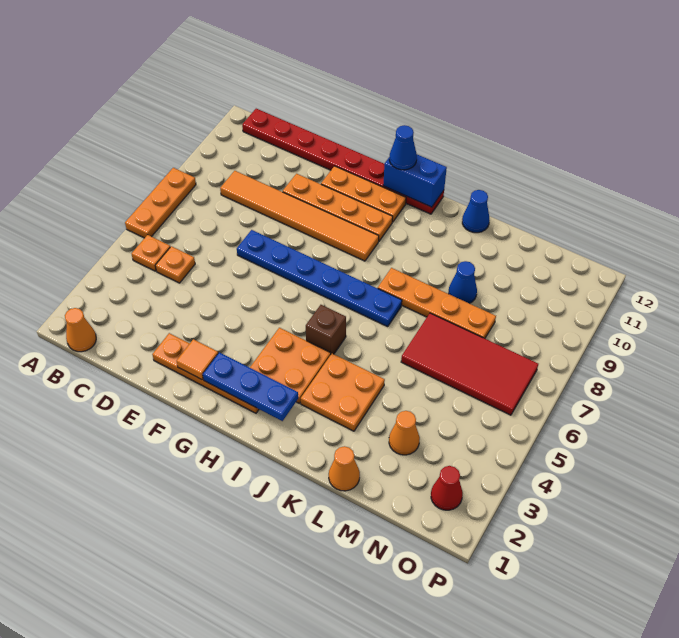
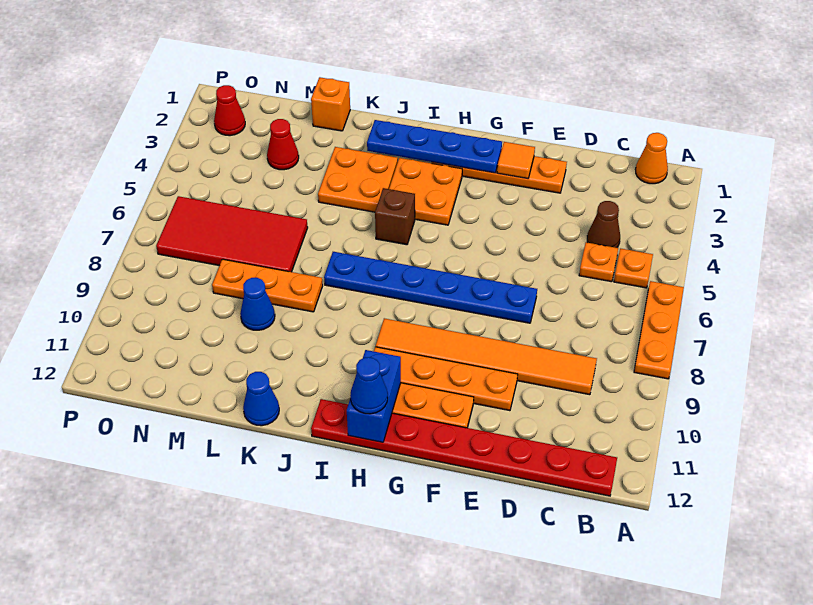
none -> brown cone C4 level 1
blue plate G2:I2 level 2 -> blue plate G2:J2 level 2
blue brick H12:I12 level 2 -> blue brick H11:H12 level 2
orange plate J8:M8 level 1 -> orange plate K8:M8 level 1
orange cone L1 level 1 -> orange brick L1 level 1
orange cone M3 level 1 -> red cone M3 level 1

